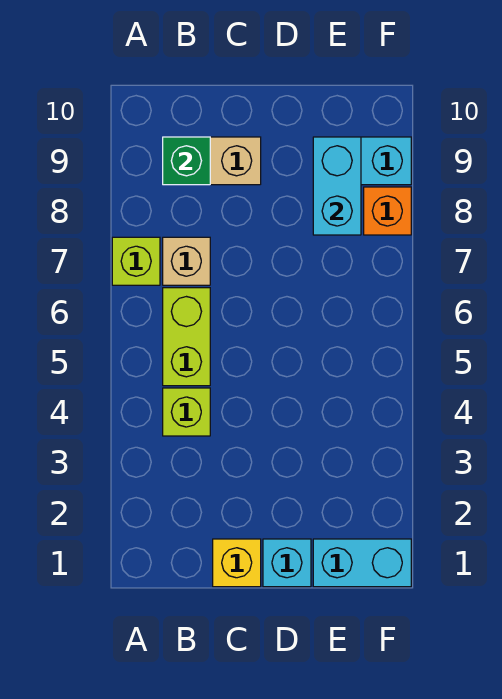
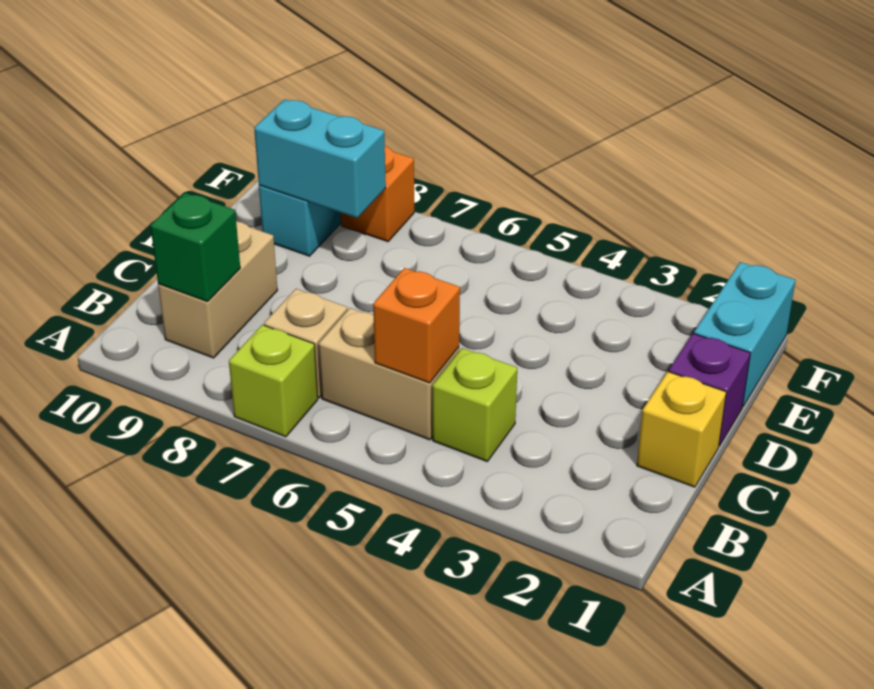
lime brick B5:B6 level 1 -> tan brick B5:B6 level 1
none -> orange brick B5 level 2
cyan brick D1 level 1 -> purple brick D1 level 1

